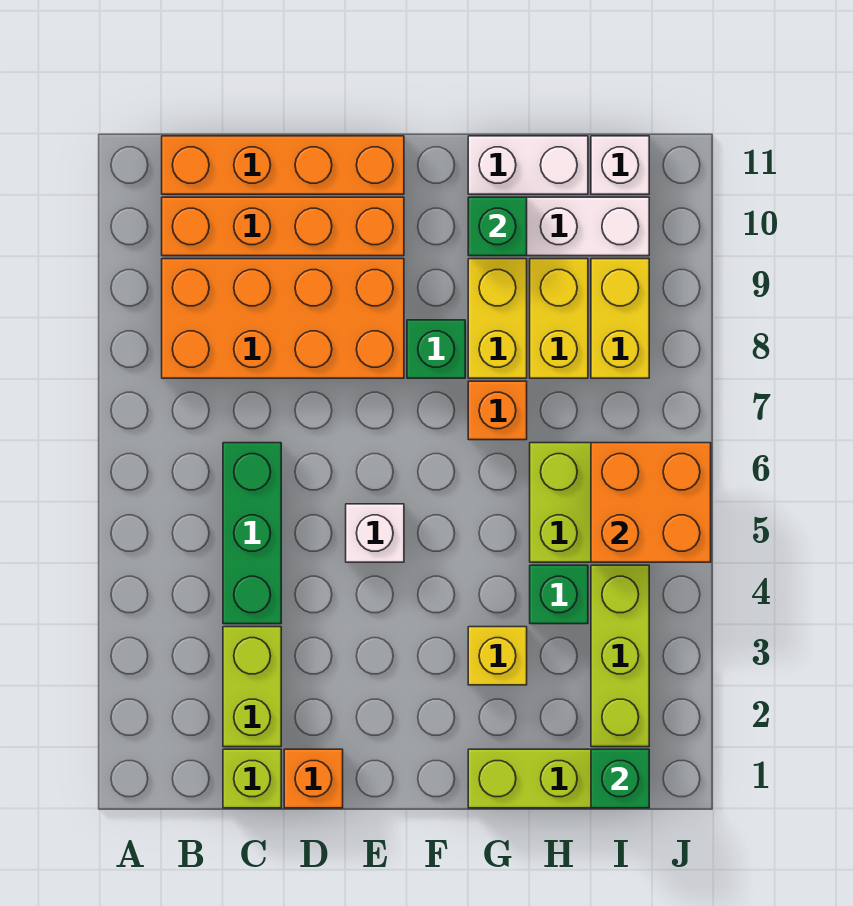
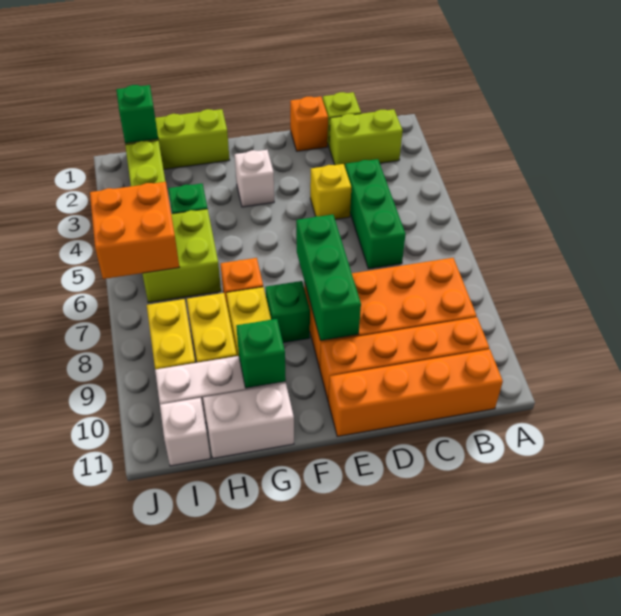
lime brick C2:C3 level 1 -> lime brick B2:C2 level 1
white brick E5 level 1 -> white brick F3 level 1
none -> green brick E7:E9 level 2
yellow brick G3 level 1 -> yellow brick D4 level 1

